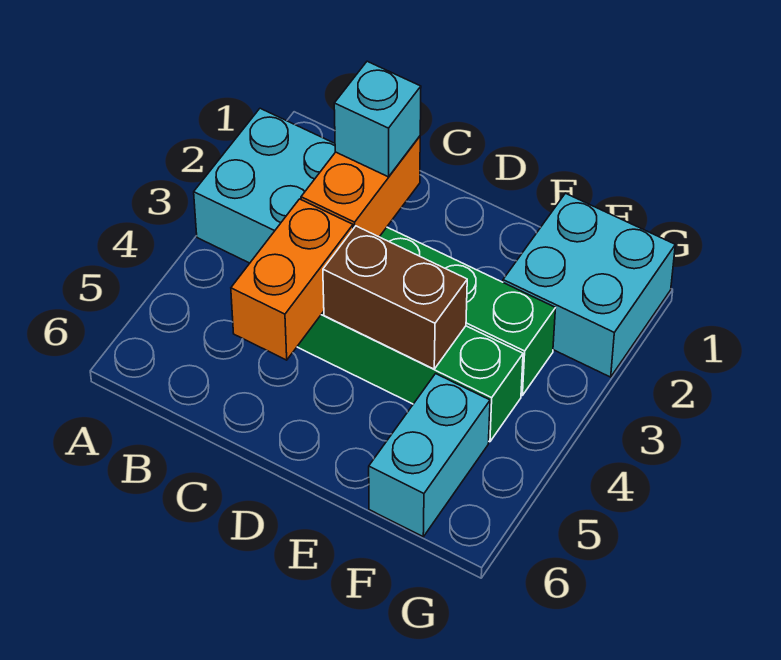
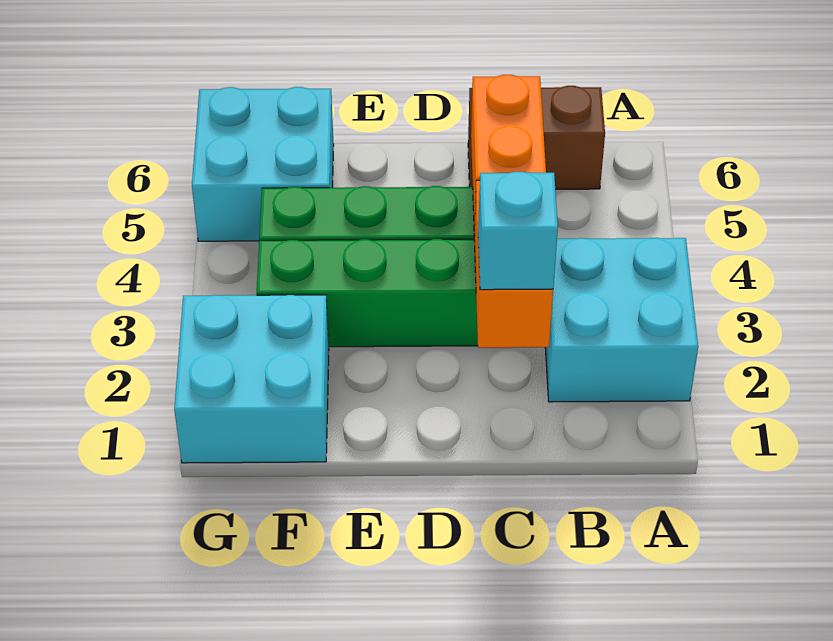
brown brick D4:E4 level 2 -> brown brick B6:C6 level 1
cyan brick F5:F6 level 1 -> cyan brick F5:G6 level 1

